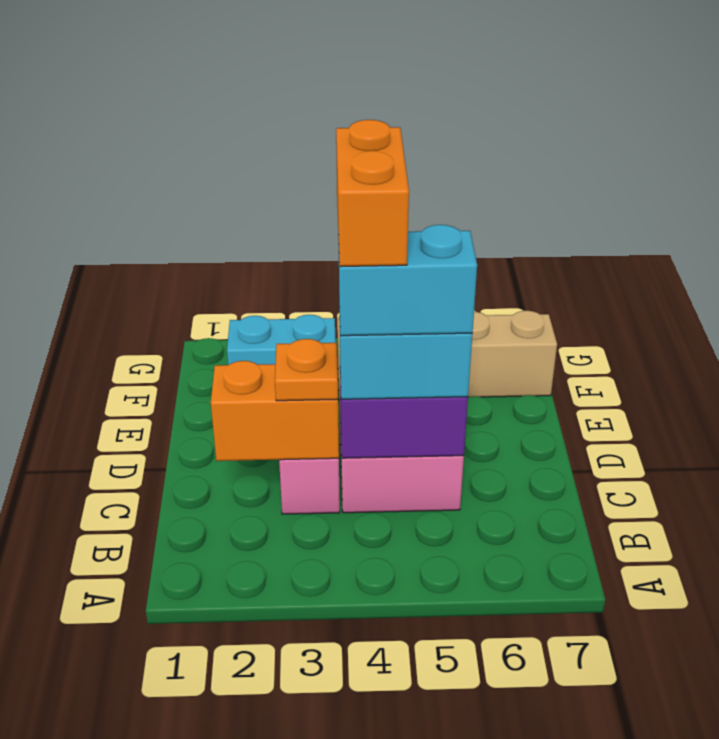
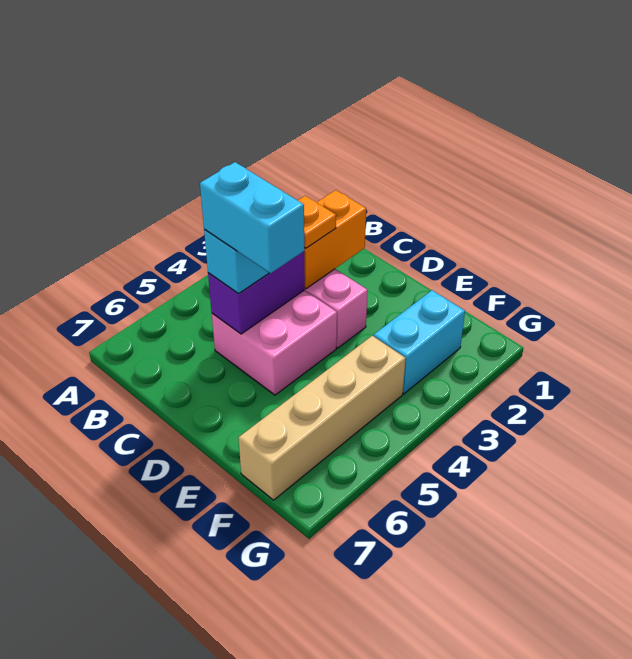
cyan brick C4:C5 level 4 -> cyan brick C5:D5 level 4
orange brick C4:D4 level 5 -> none

